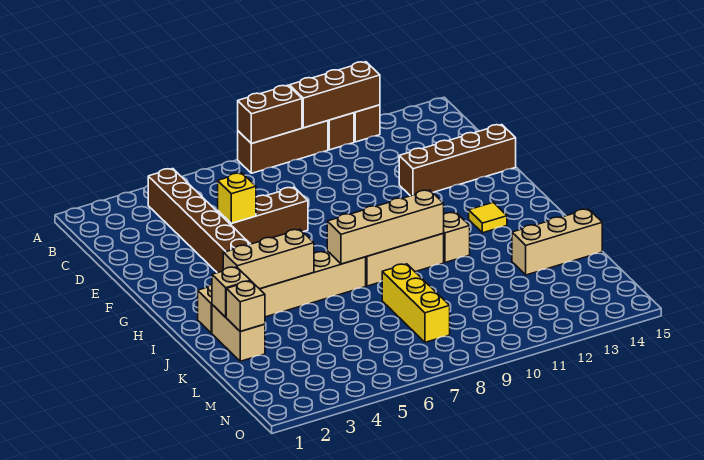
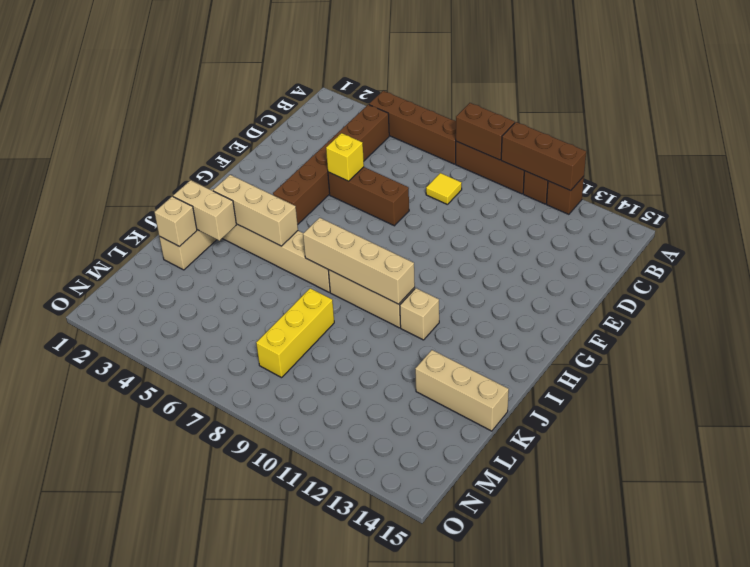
brown brick E12:E15 level 1 -> brown brick A4:A7 level 1
yellow tile H13 level 1 -> yellow tile C8 level 1
tan brick J2 level 2 -> tan brick J2:J3 level 2

